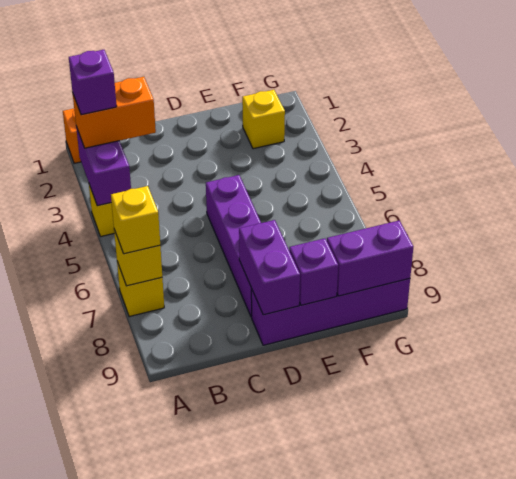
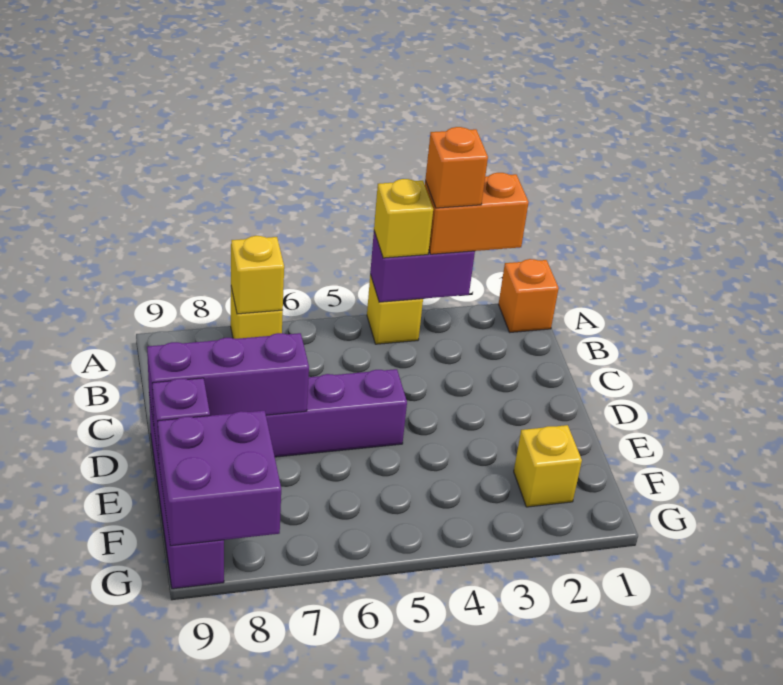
orange brick A3:B3 level 3 -> orange brick A2:A3 level 3
purple brick A3 level 4 -> orange brick A3 level 4
yellow brick A7 level 3 -> yellow brick A4 level 3
purple brick D8:D9 level 2 -> purple brick D7:D9 level 2
purple brick F9:G9 level 2 -> purple brick F8:G9 level 2

